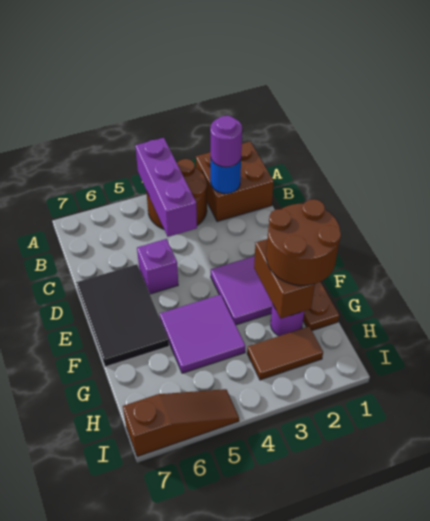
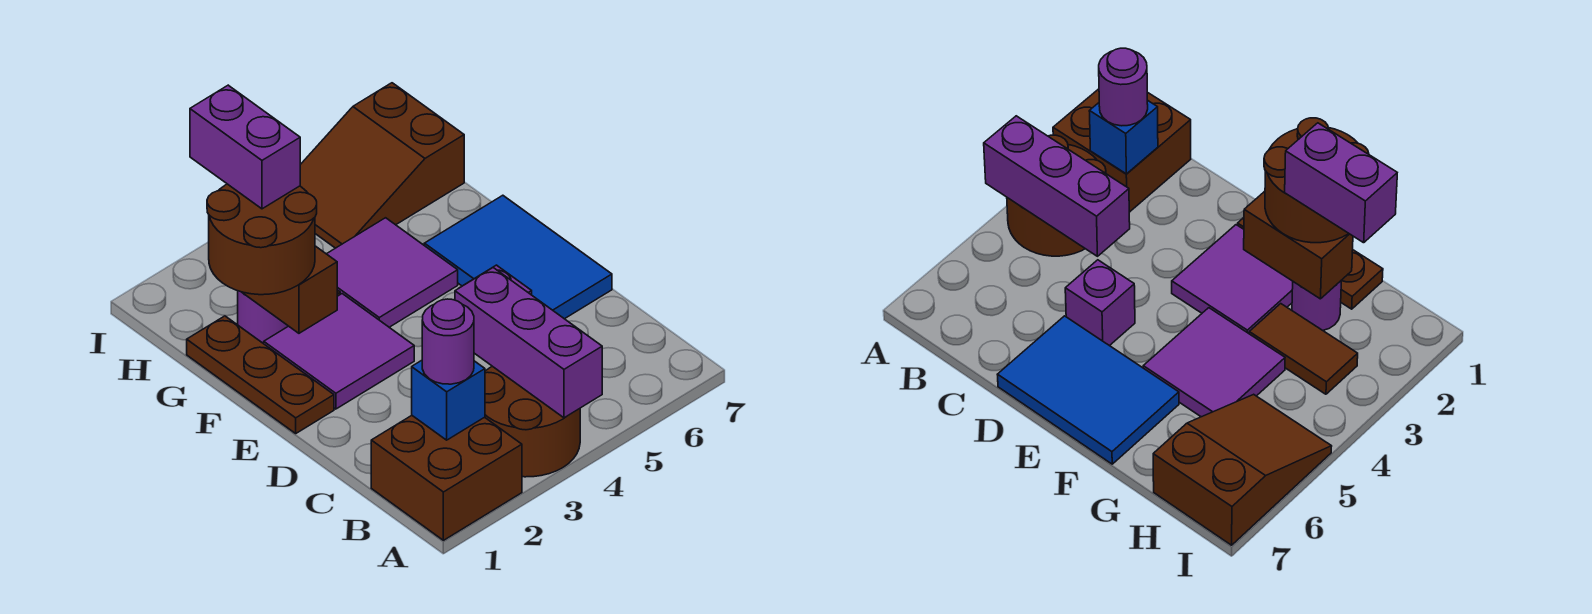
blue round brick B2 level 2 -> blue brick B2 level 2
black tile D6:F7 level 1 -> blue tile D6:F7 level 1
none -> purple brick G2:H2 level 4
brown tile H2:H3 level 1 -> brown tile G3:H3 level 1
brown slope I5:I7 level 1 top 7 -> brown slope H5:I7 level 1 top 7

